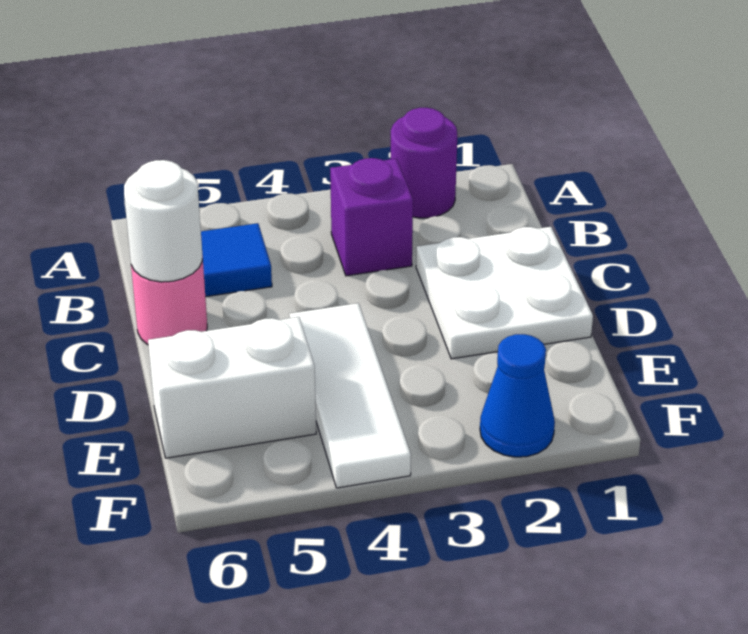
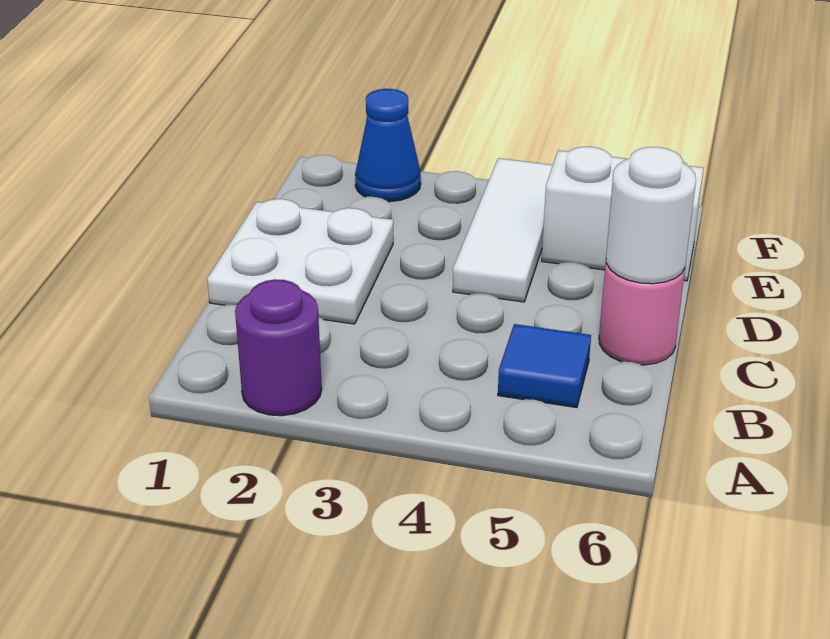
purple brick B3 level 1 -> none

